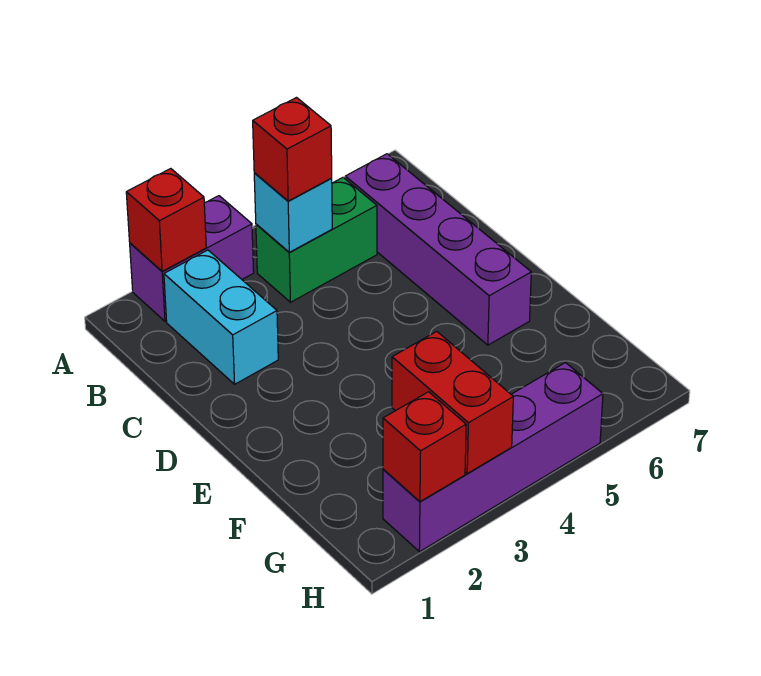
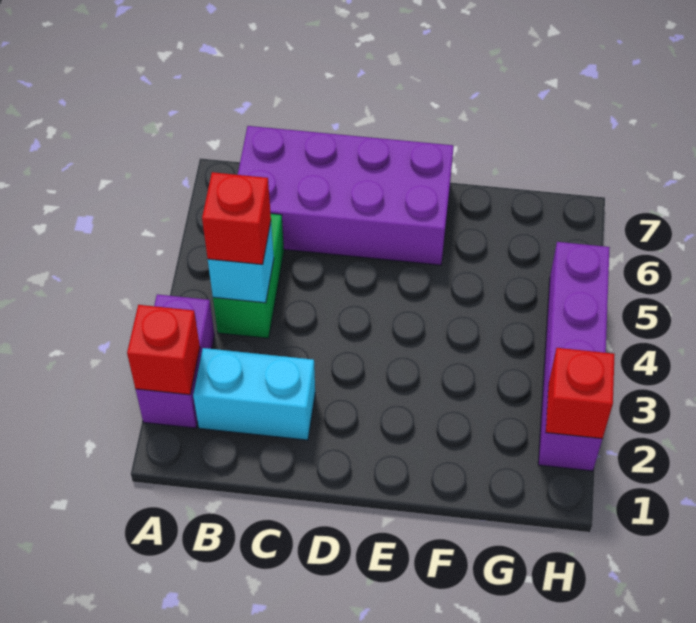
purple brick B6:E6 level 1 -> purple brick B6:E7 level 1
red brick G3:H3 level 2 -> none

